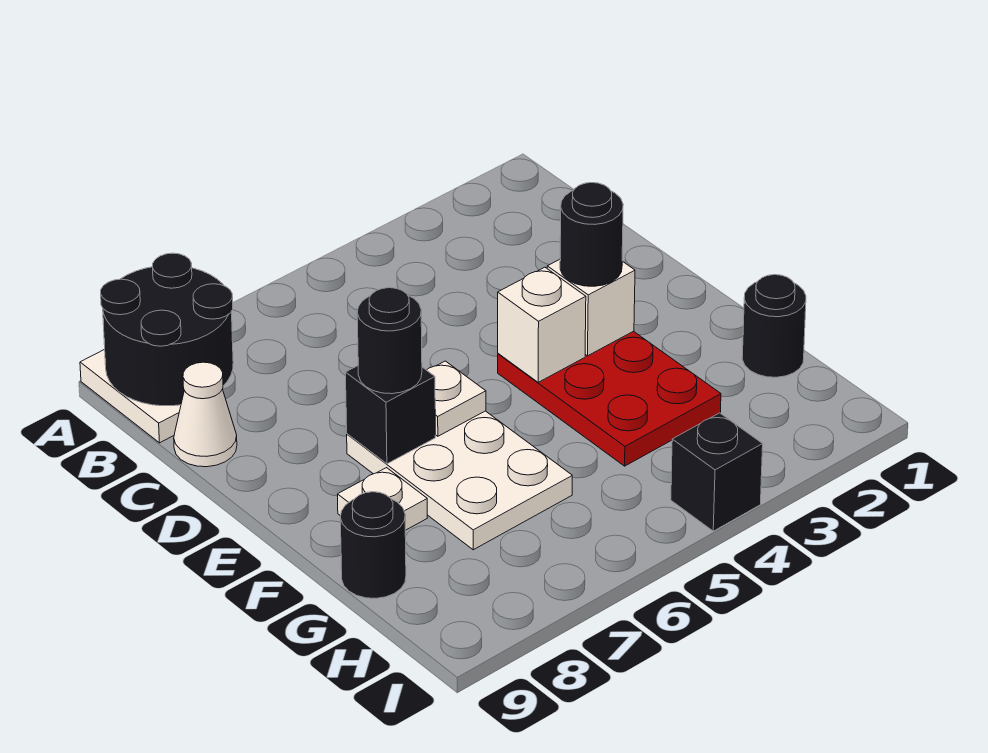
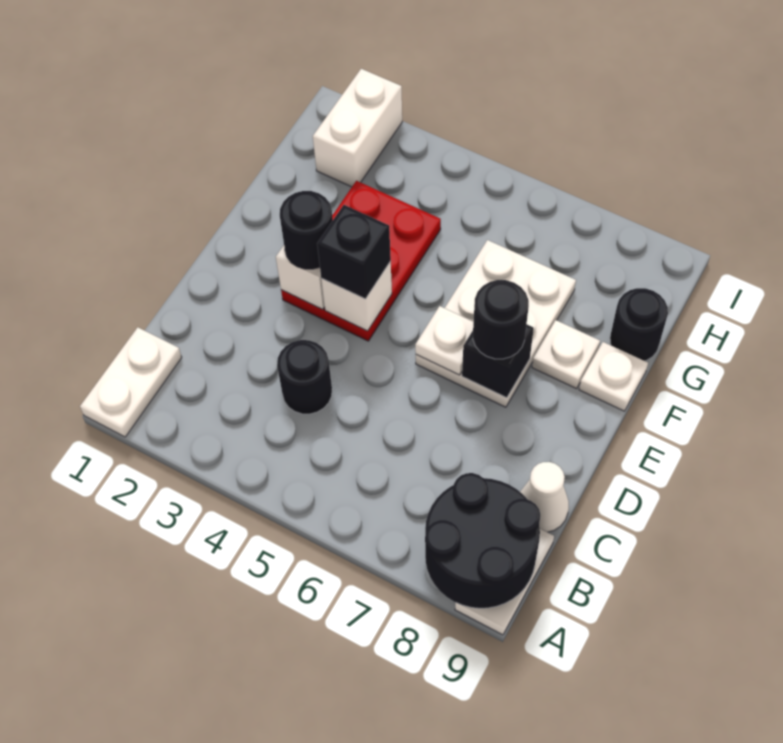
none -> white plate A1:B1 level 1
none -> white plate F9 level 1
black round brick G1 level 1 -> black round brick C4 level 1
none -> white brick H2:I2 level 1
black brick I4 level 1 -> black brick E4 level 3

